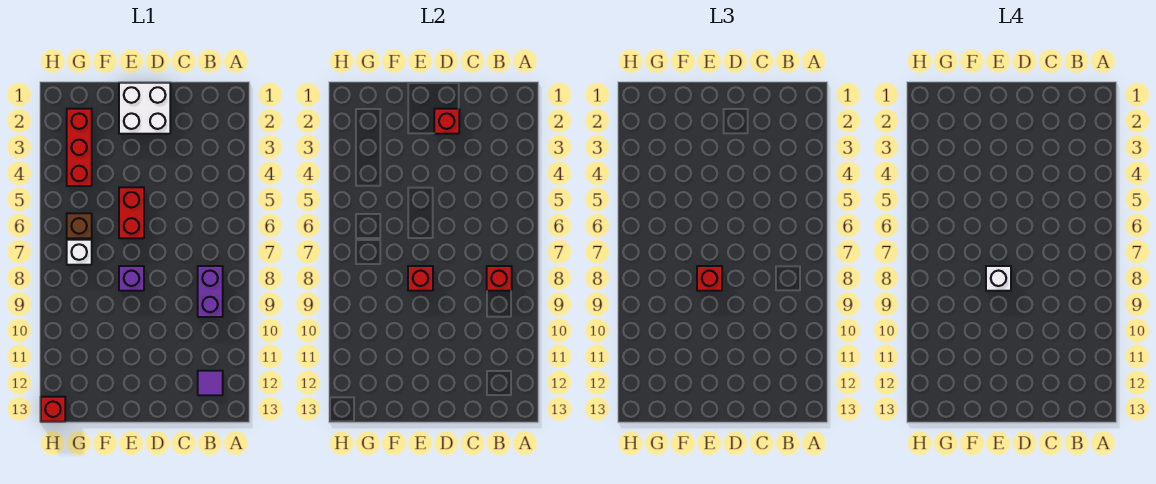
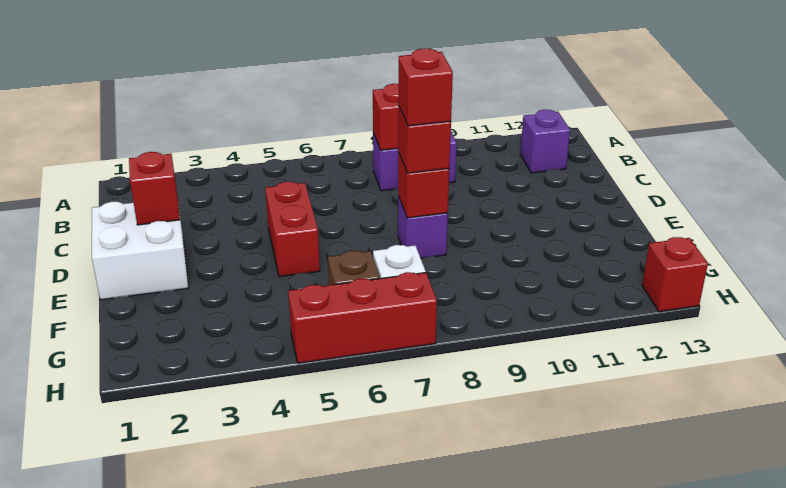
purple tile B12 level 1 -> purple brick B12 level 1
red brick E5:E6 level 1 -> red brick D5:E5 level 1
white brick E8 level 4 -> red brick E8 level 4
red brick G2:G4 level 1 -> red brick H5:H7 level 1

